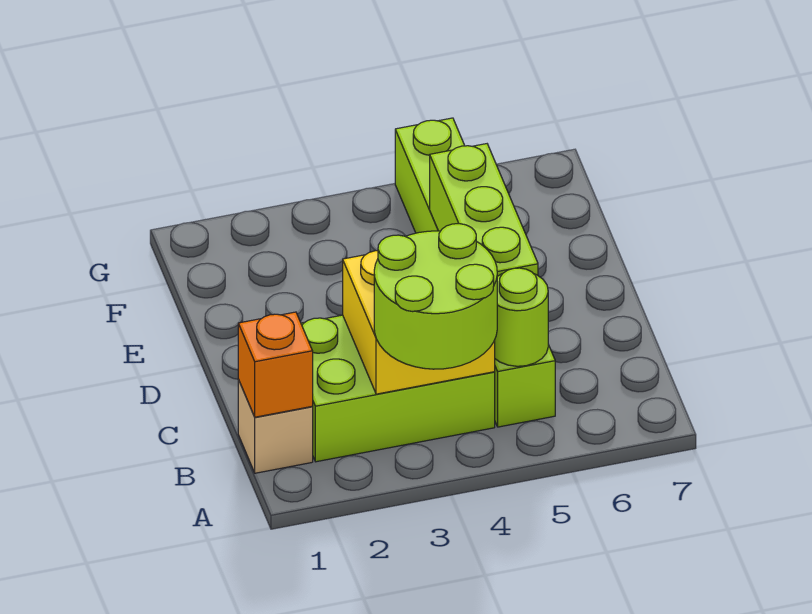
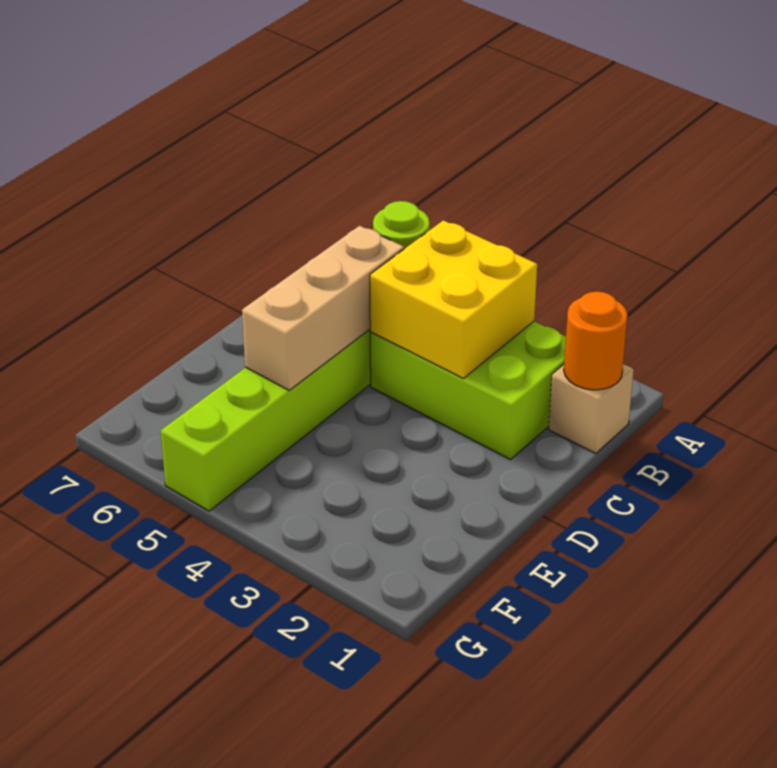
lime round brick A3:B4 level 3 -> none
orange brick B1 level 2 -> orange round brick B1 level 2
lime brick C5:E5 level 2 -> tan brick C5:E5 level 2

